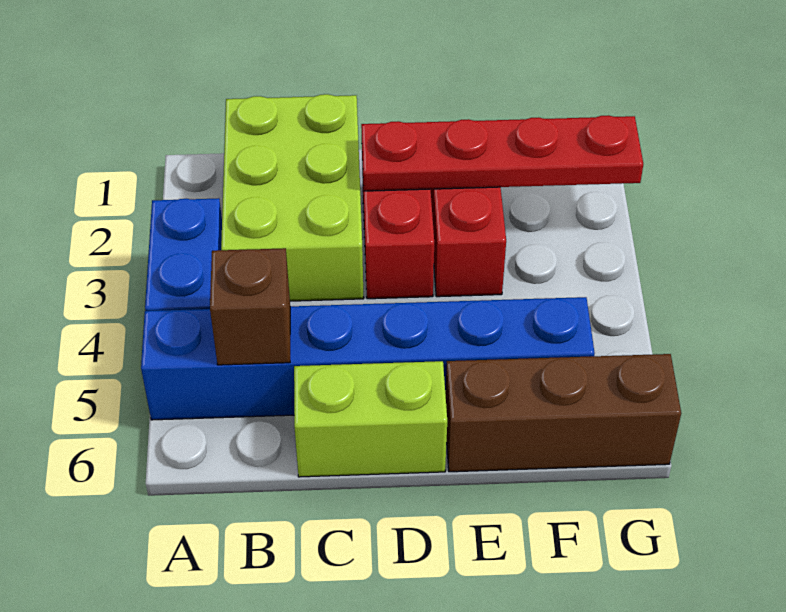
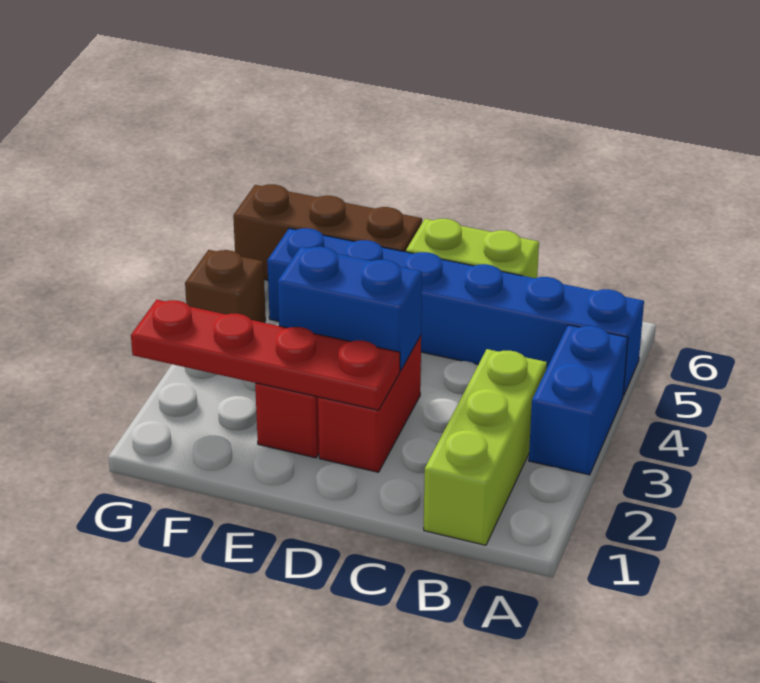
lime brick B1:C3 level 1 -> lime brick B1:B3 level 1
brown brick B5 level 2 -> brown brick G4 level 1
none -> blue brick D3:E3 level 2

